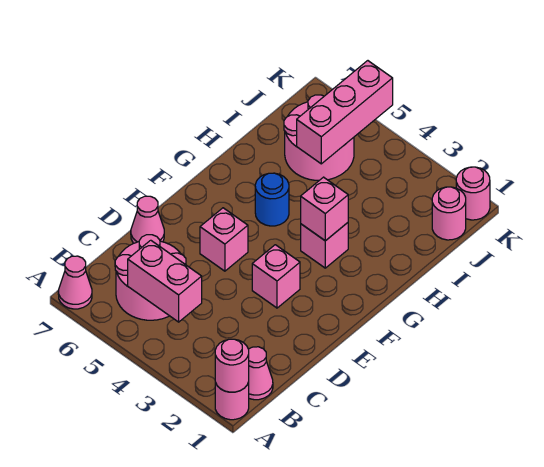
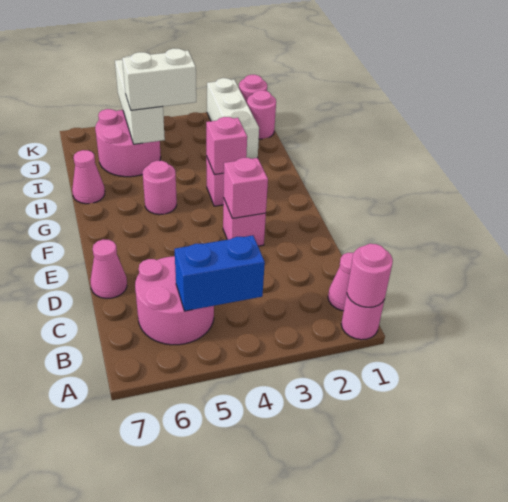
pink cone A7 level 1 -> pink cone H7 level 1
pink brick B4:B5 level 2 -> blue brick B4:B5 level 2
pink brick E5 level 1 -> pink brick E3 level 2
blue round brick G5 level 1 -> pink round brick G5 level 1
none -> white brick I2:K2 level 1
none -> white brick I4:I5 level 3
pink brick I5:K5 level 2 -> white brick I5:K5 level 2

